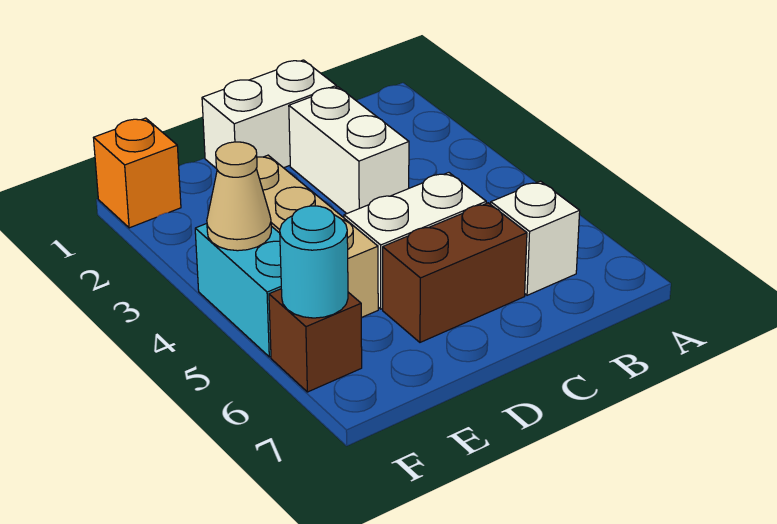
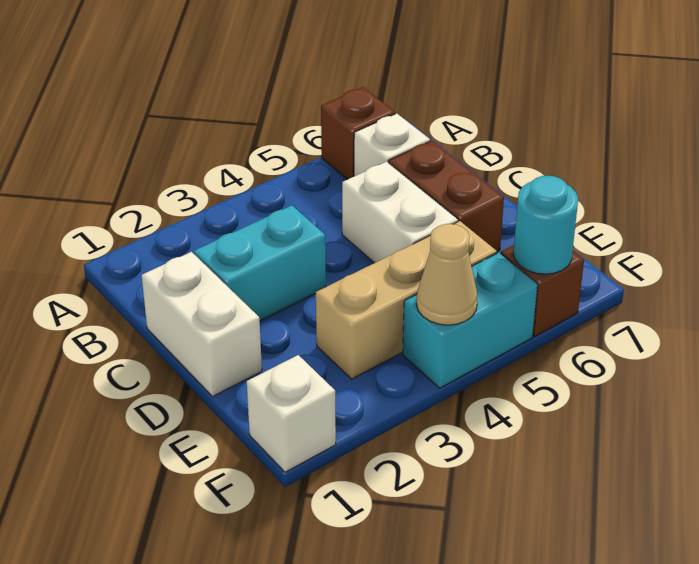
none -> brown brick A6 level 1
white brick C2:C3 level 1 -> cyan brick C2:C3 level 1
orange brick F1 level 1 -> white brick F1 level 1

